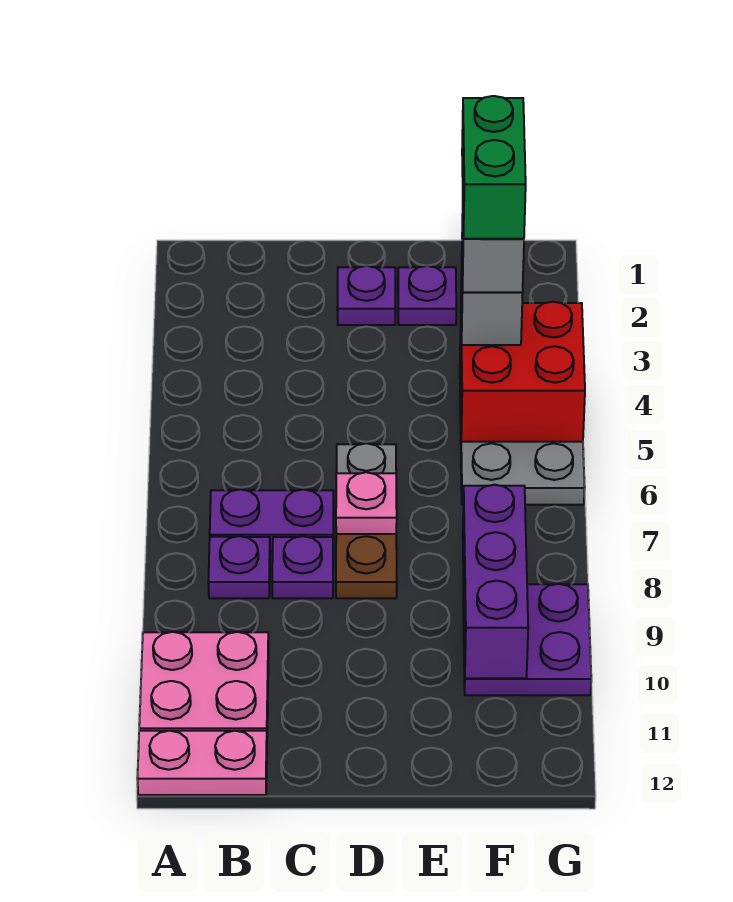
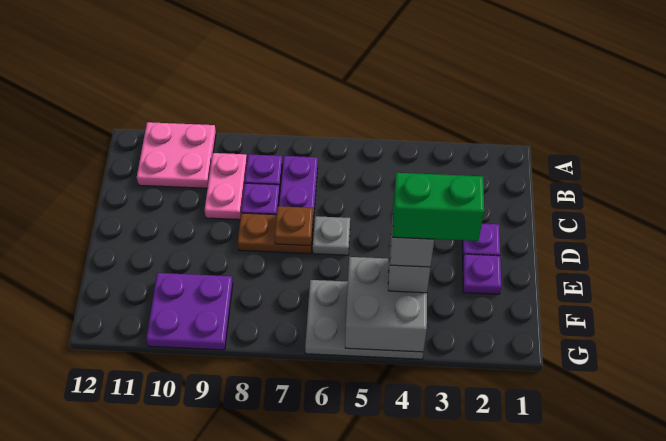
pink plate A12:B12 level 1 -> pink plate B9:C9 level 1
pink plate D7 level 2 -> brown plate D7 level 2
red brick F4:G5 level 2 -> grey brick F4:G5 level 2
purple brick F8:F10 level 2 -> none

